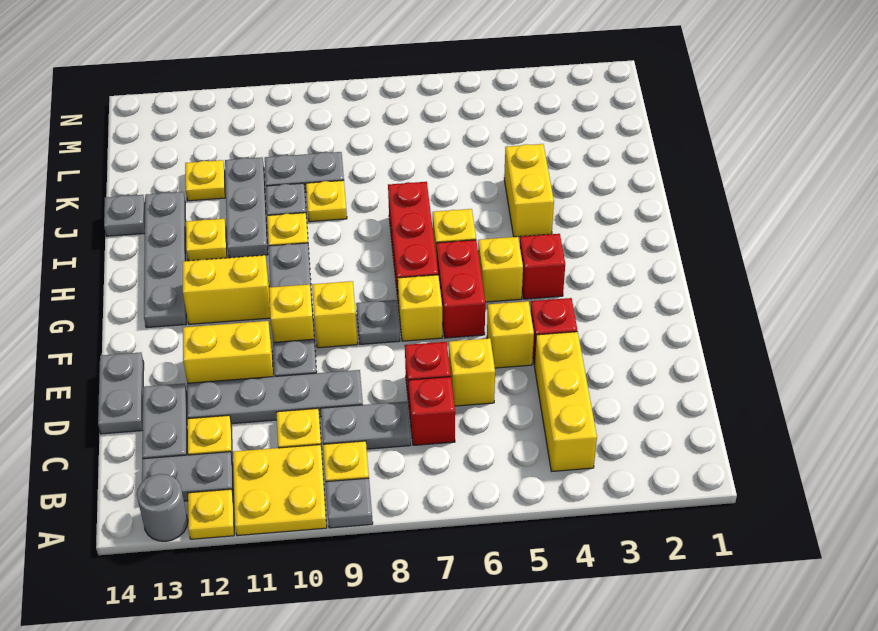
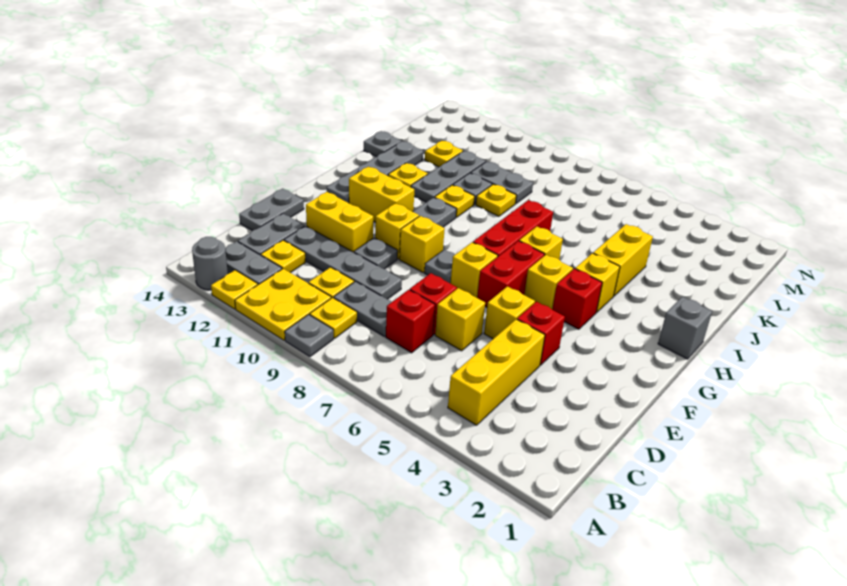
none -> grey brick H1 level 1
none -> yellow brick H4 level 1

